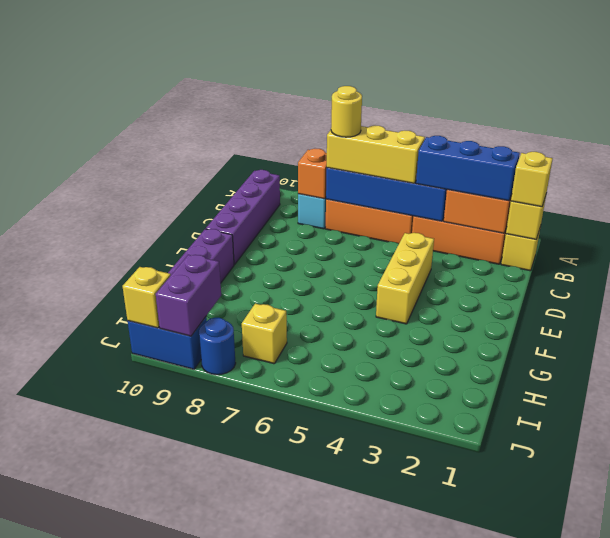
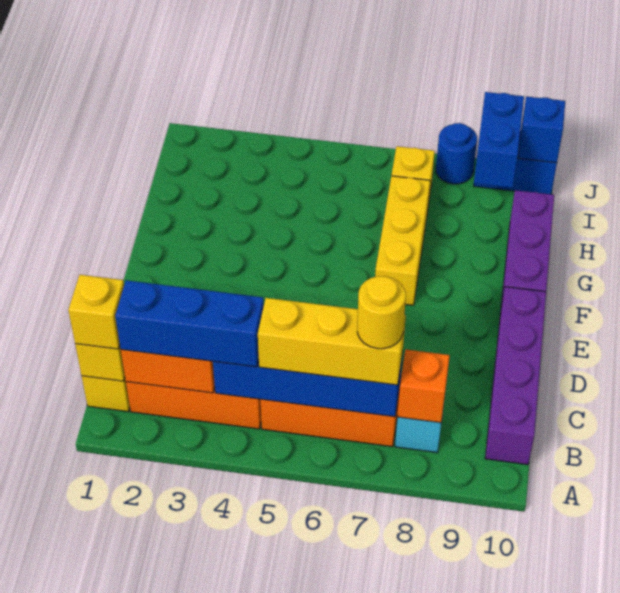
yellow brick D4:F4 level 1 -> yellow brick F7:H7 level 1
purple brick I9:J9 level 2 -> blue brick I9:J9 level 2
yellow brick J10 level 2 -> blue brick J10 level 2

